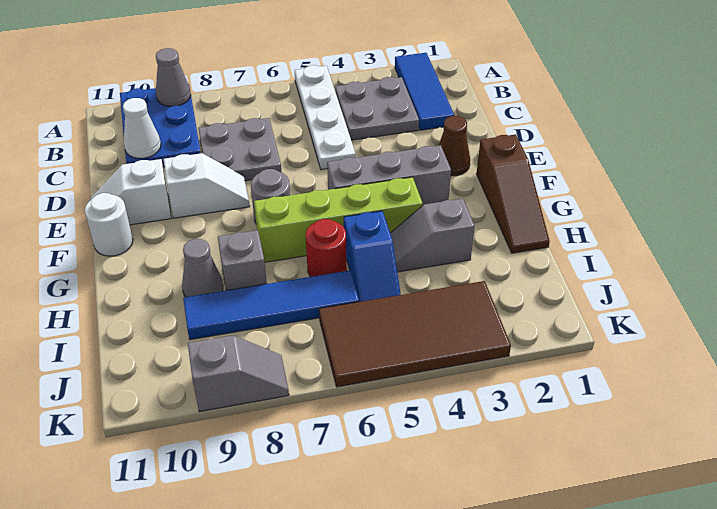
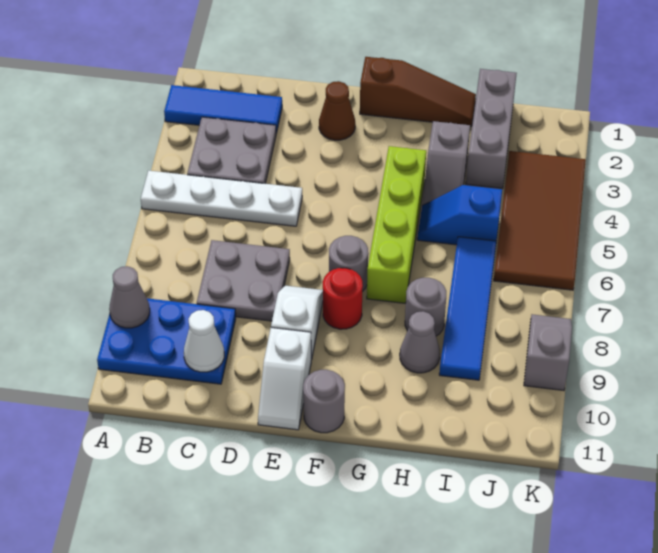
grey brick F3:F5 level 1 -> grey brick I1:I3 level 1
white round brick F11 level 1 -> grey round brick F11 level 1
blue slope H5:I5 level 1 top H -> blue slope H5:I5 level 1 top I
red round brick H6 level 1 -> red round brick F8 level 1
grey brick H8 level 1 -> grey round brick H8 level 1

